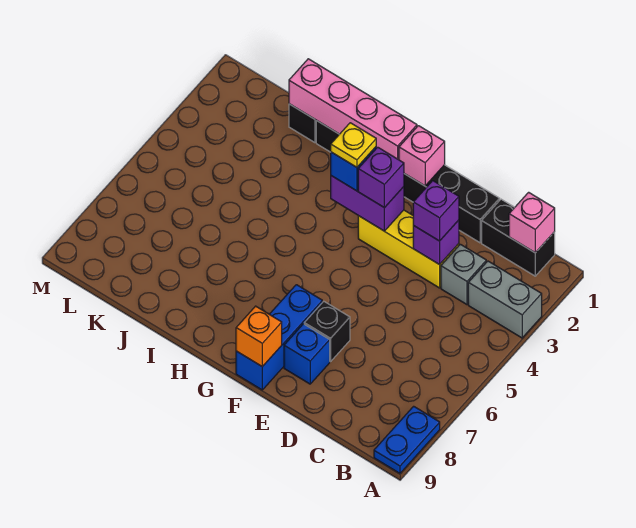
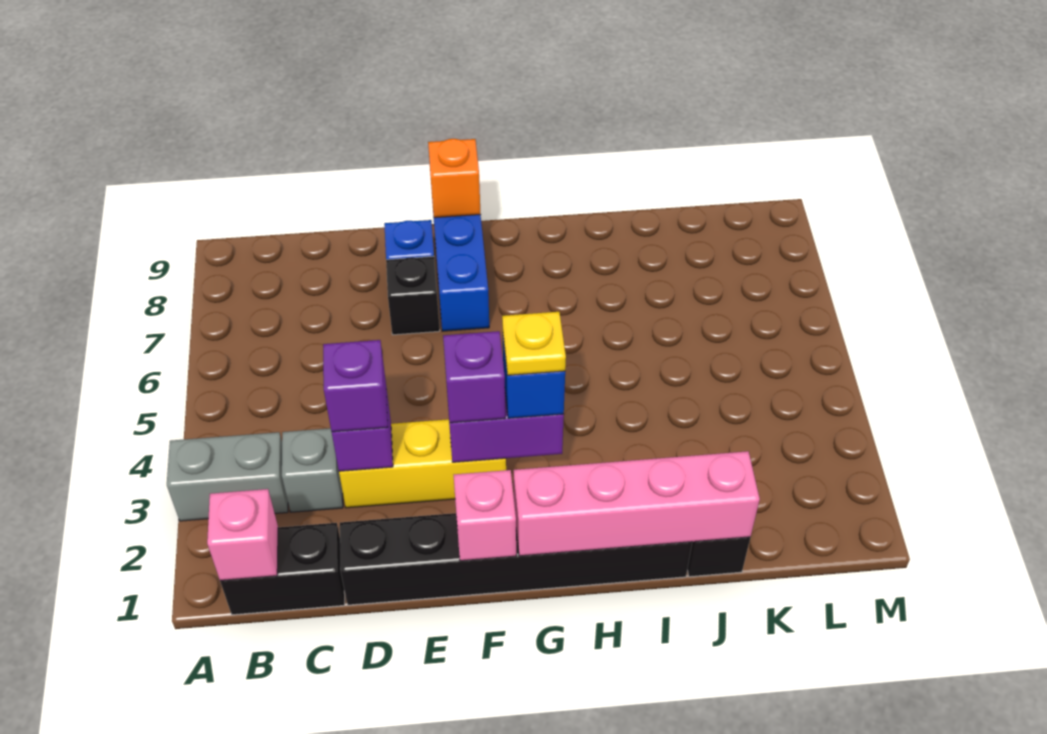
blue plate A8:A9 level 1 -> none

